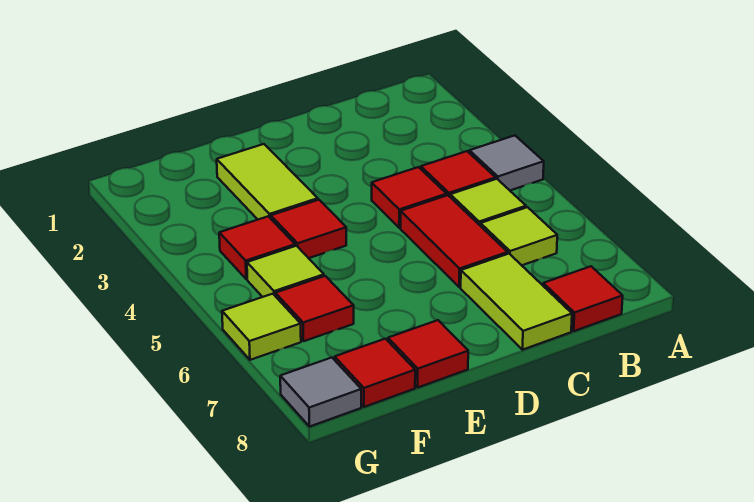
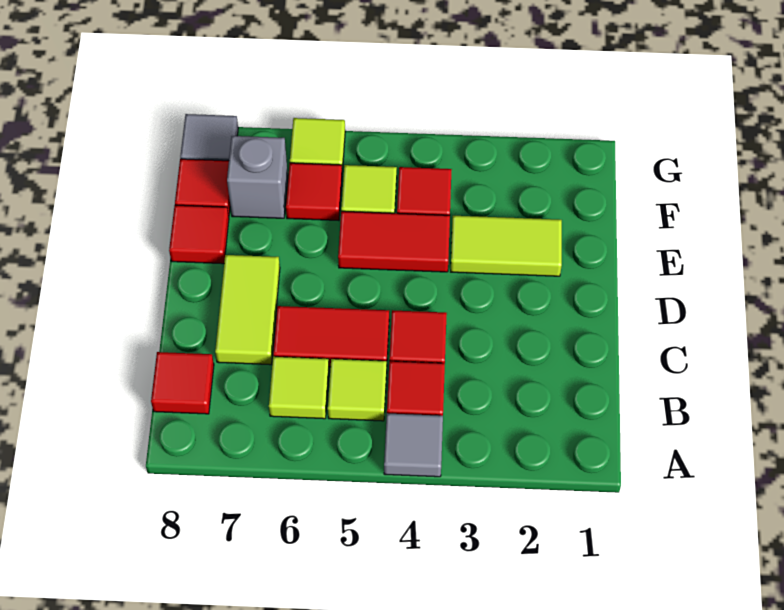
lime tile C7:C8 level 1 -> lime tile C7:D7 level 1
red tile E4 level 1 -> red tile E4:E5 level 1
none -> grey brick F7 level 1

